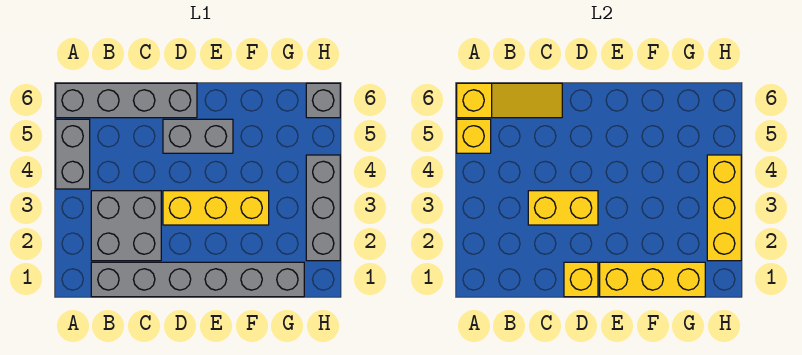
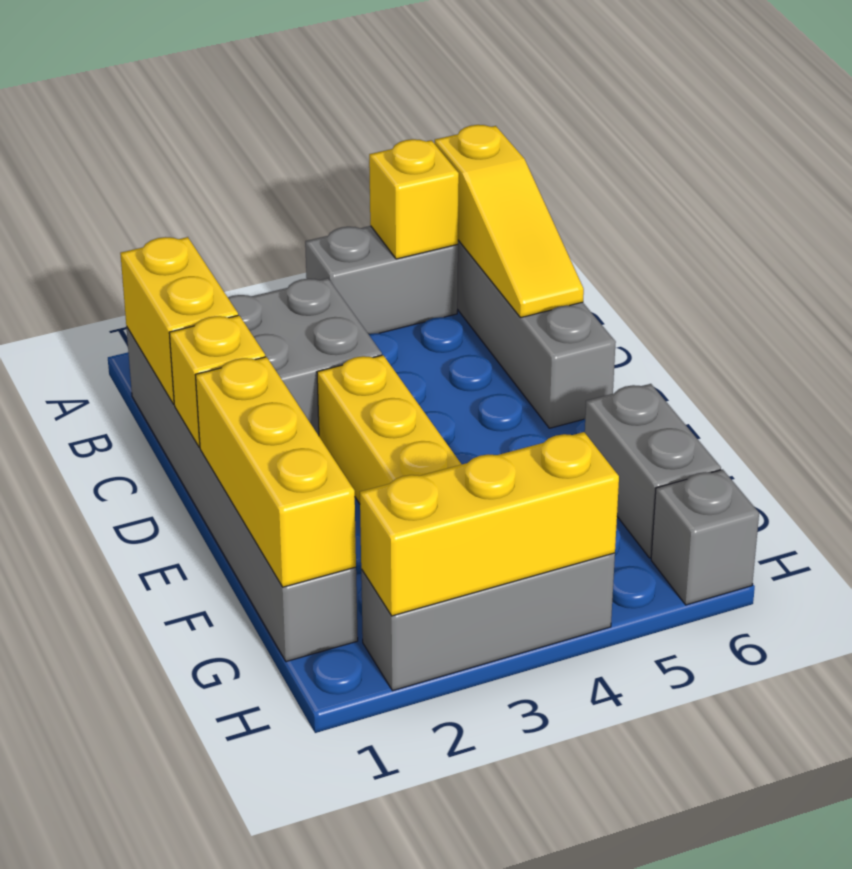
yellow brick C3:D3 level 2 -> yellow brick B1:C1 level 2
grey brick D5:E5 level 1 -> grey brick F6:G6 level 1

